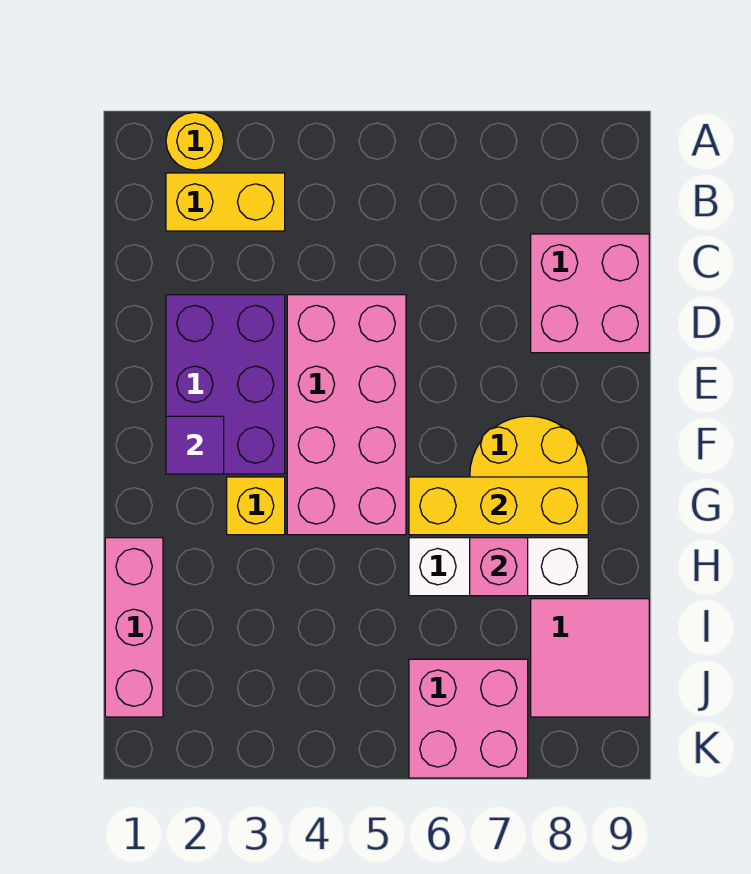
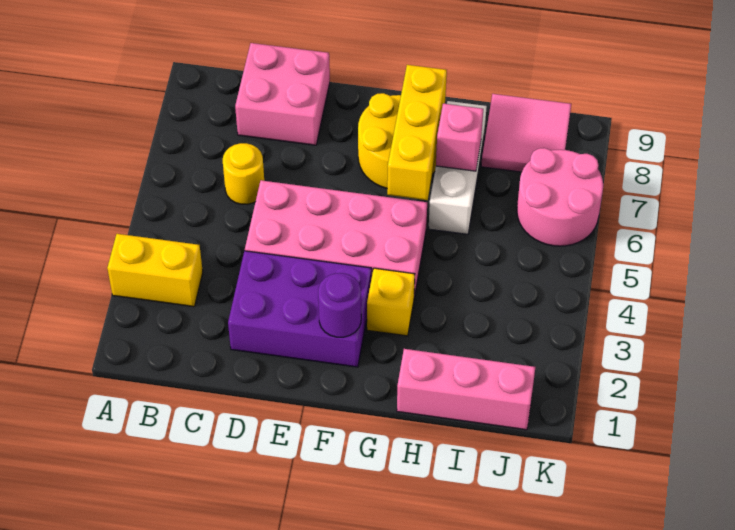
yellow round brick A2 level 1 -> yellow round brick C6 level 1
yellow brick B2:B3 level 1 -> yellow brick A3:B3 level 1
purple tile F2 level 2 -> purple round brick F2 level 2
pink brick J6:K7 level 1 -> pink round brick J6:K7 level 1

